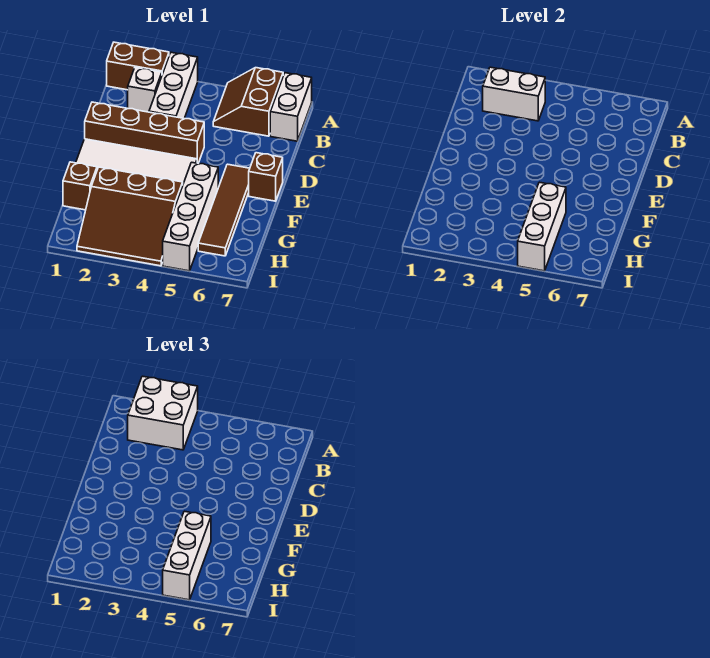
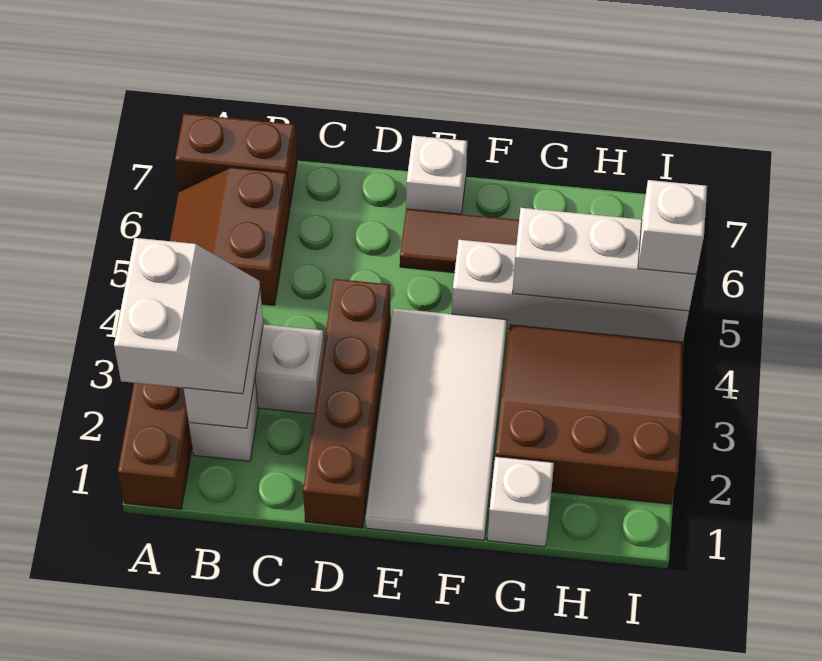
white brick A2:B3 level 3 -> white slope A2:B3 level 3 top A
brown slope A5:B6 level 1 top 6 -> brown slope A5:B6 level 1 top B
white brick A7:B7 level 1 -> brown brick A7:B7 level 1
brown brick E7 level 1 -> white brick E7 level 1
brown brick G1 level 1 -> white brick G1 level 1
brown slope G2:I4 level 1 top G -> brown slope G2:I4 level 1 top 2
white brick G5:I5 level 3 -> white brick I5 level 3

